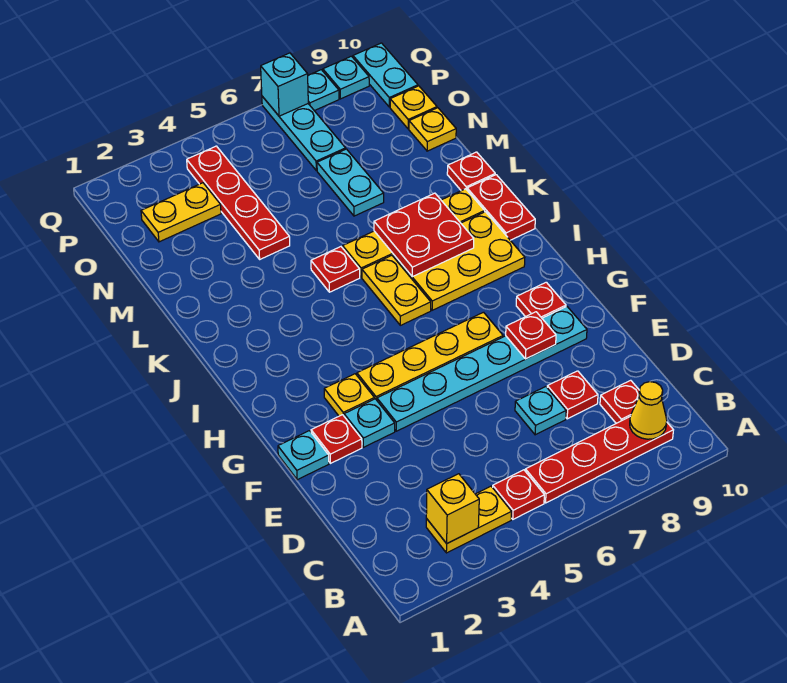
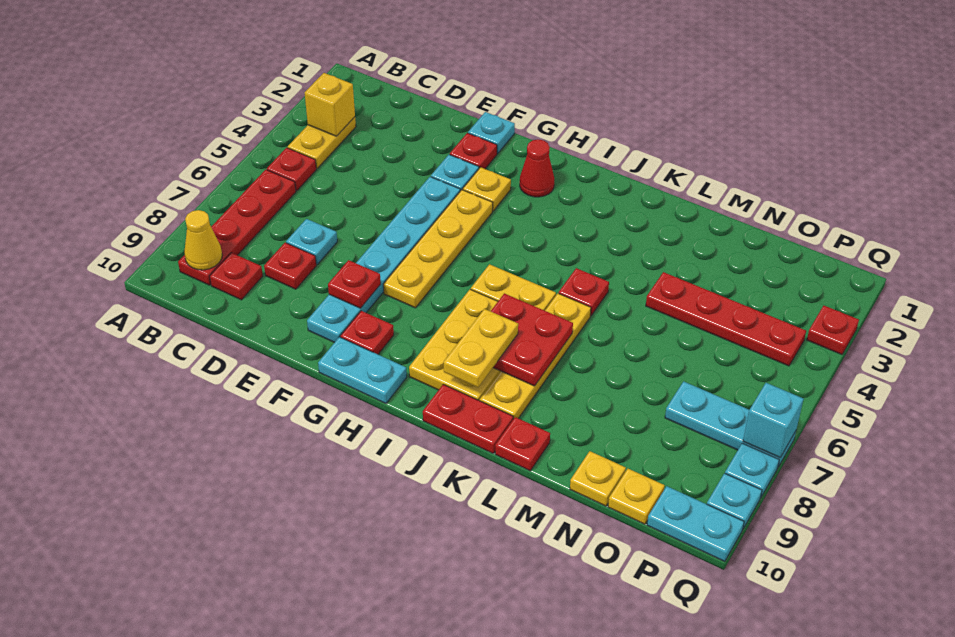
none -> red cone H2 level 1
cyan plate M7:N7 level 1 -> cyan plate G10:H10 level 1
yellow plate O2:O3 level 1 -> yellow plate J8:J9 level 3
none -> red plate Q3 level 1

